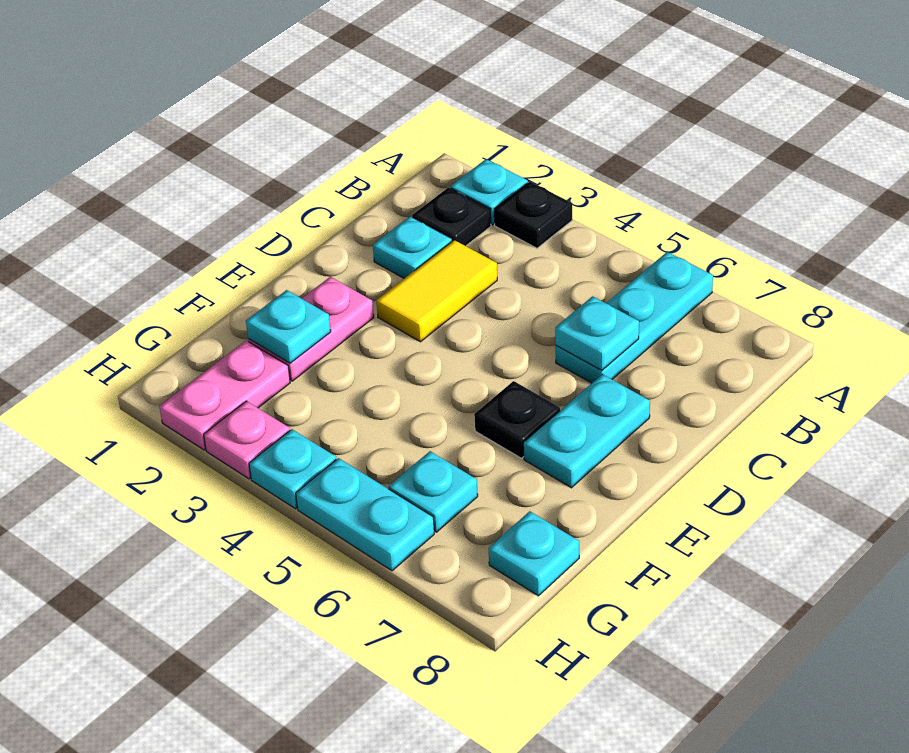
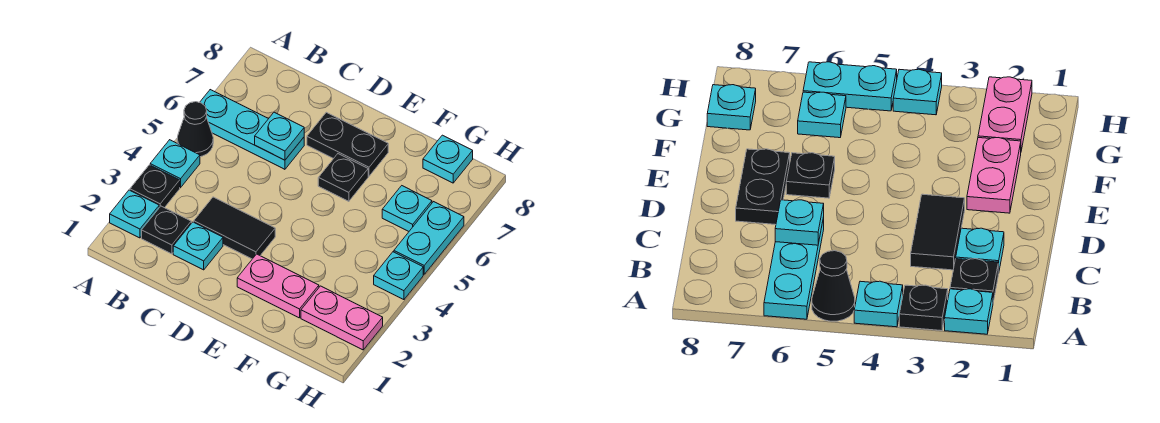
none -> black cone A5 level 1
yellow tile C3:D3 level 1 -> black tile C3:D3 level 1
cyan plate D7:E7 level 1 -> black plate D7:E7 level 1
cyan plate F2 level 2 -> cyan plate A4 level 1
pink plate H3 level 1 -> none

